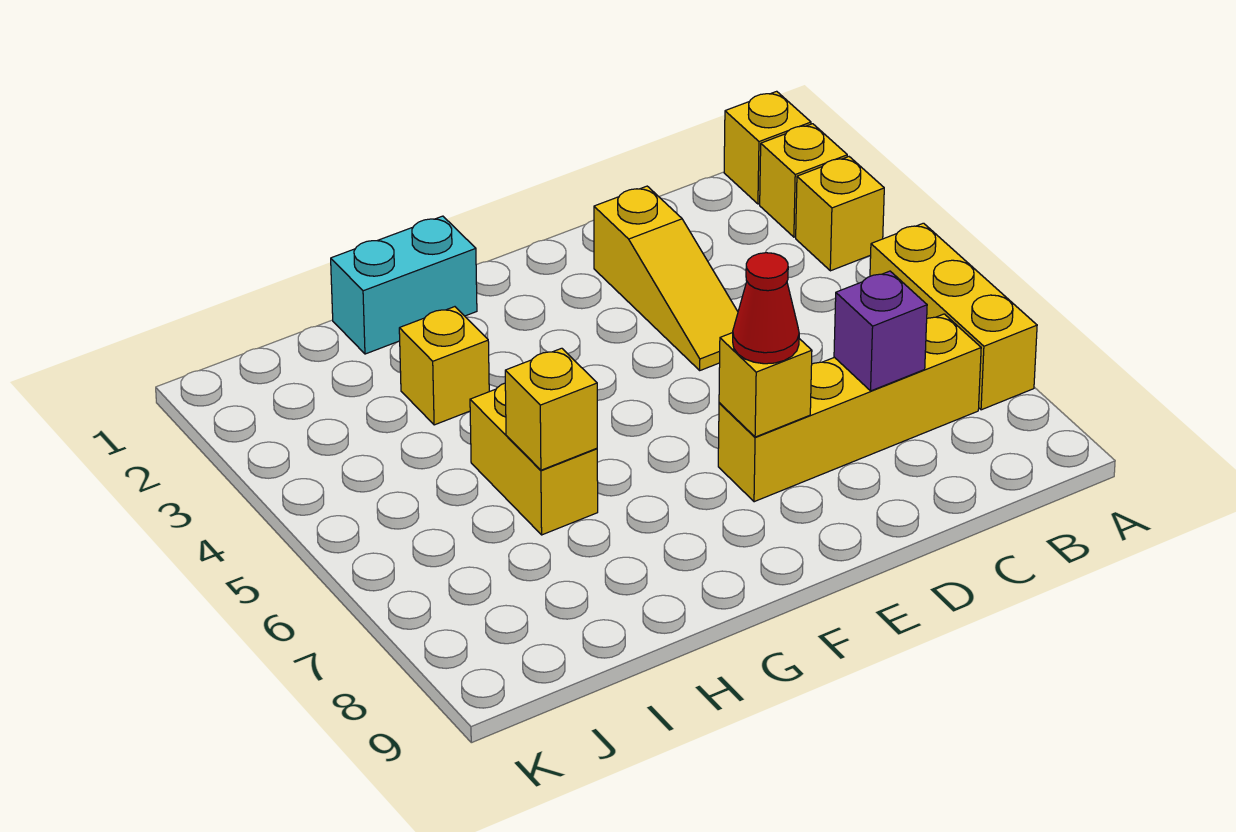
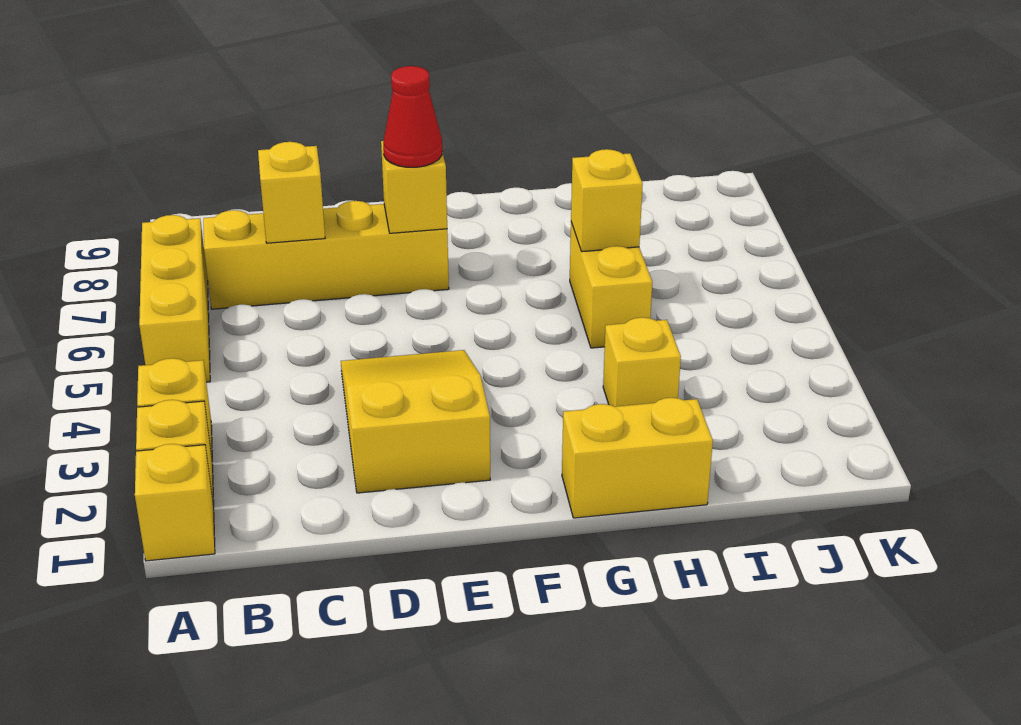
purple brick C7 level 2 -> yellow brick C7 level 2
yellow slope D2:D4 level 1 top 2 -> yellow slope D2:E4 level 1 top 2
cyan brick G1:H1 level 1 -> yellow brick G1:H1 level 1

